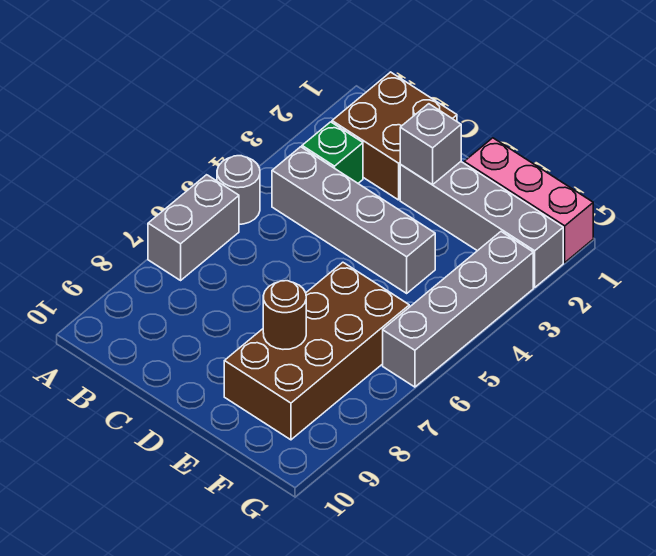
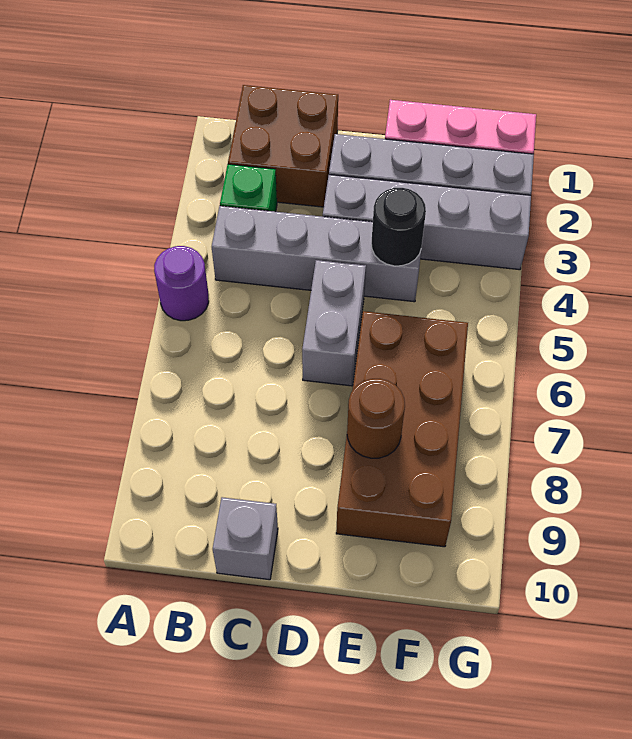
grey round brick A5 level 1 -> purple round brick A5 level 1
grey brick A6:A7 level 1 -> grey brick D5:D6 level 1
grey brick D2 level 2 -> grey brick C10 level 1
none -> black round brick E4 level 2
grey brick G3:G6 level 1 -> grey brick D3:G3 level 1

